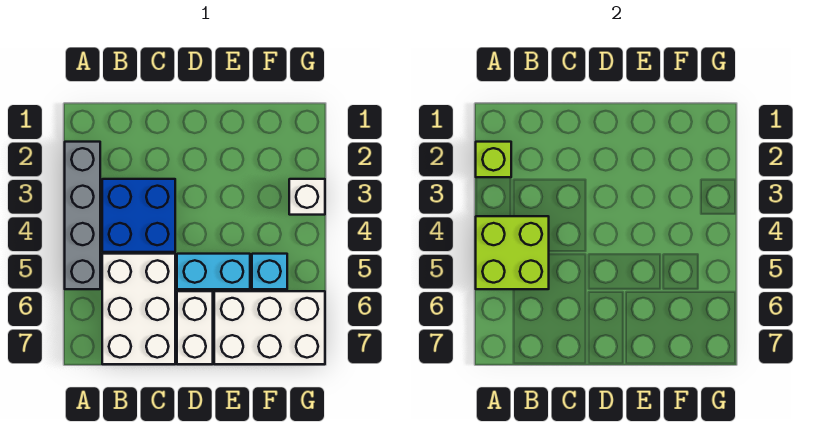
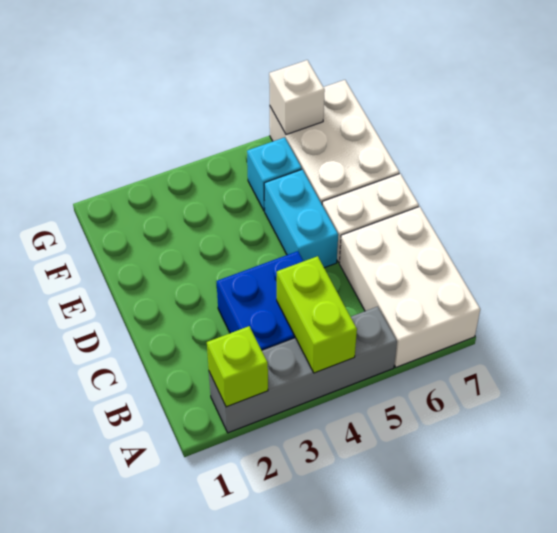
lime brick A4:B5 level 2 -> lime brick A4:B4 level 2
white brick B5:C7 level 1 -> white brick A6:C7 level 1
white brick G3 level 1 -> white brick G6 level 2

